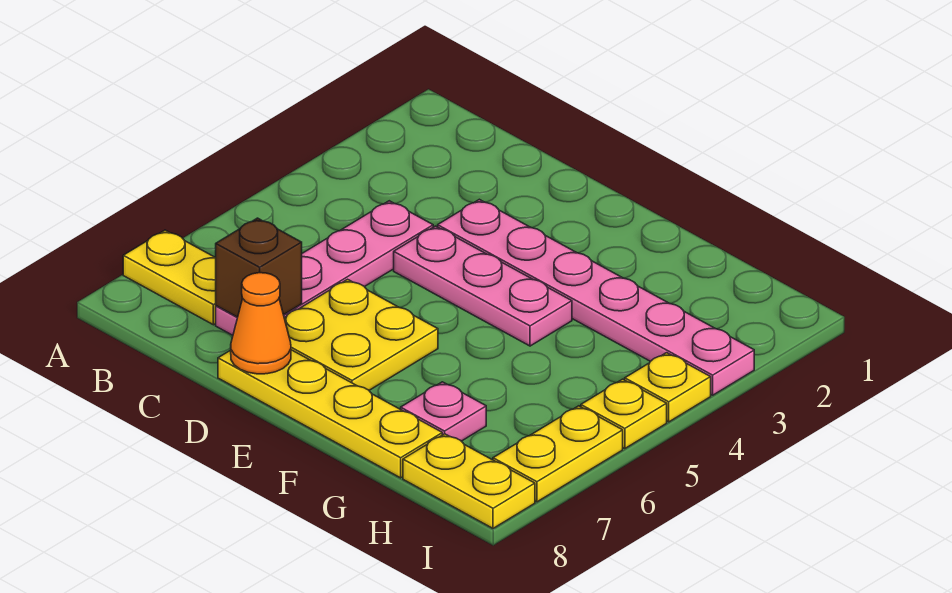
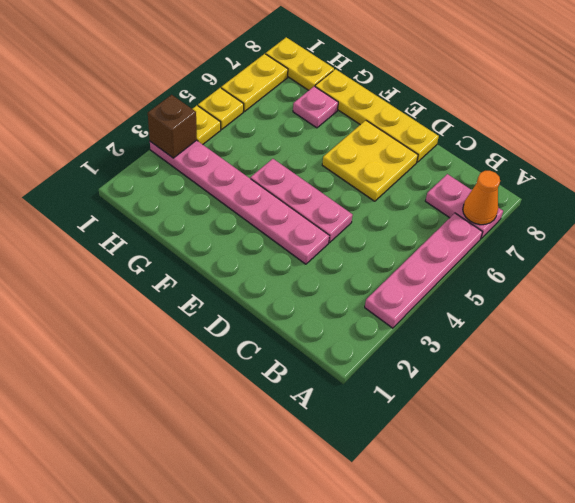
yellow plate A7:B7 level 1 -> pink plate A7:B7 level 1
pink plate C4:C7 level 1 -> pink plate A3:A6 level 1
brown brick C7 level 2 -> brown brick I3 level 2
orange cone D8 level 2 -> orange cone A7 level 2

